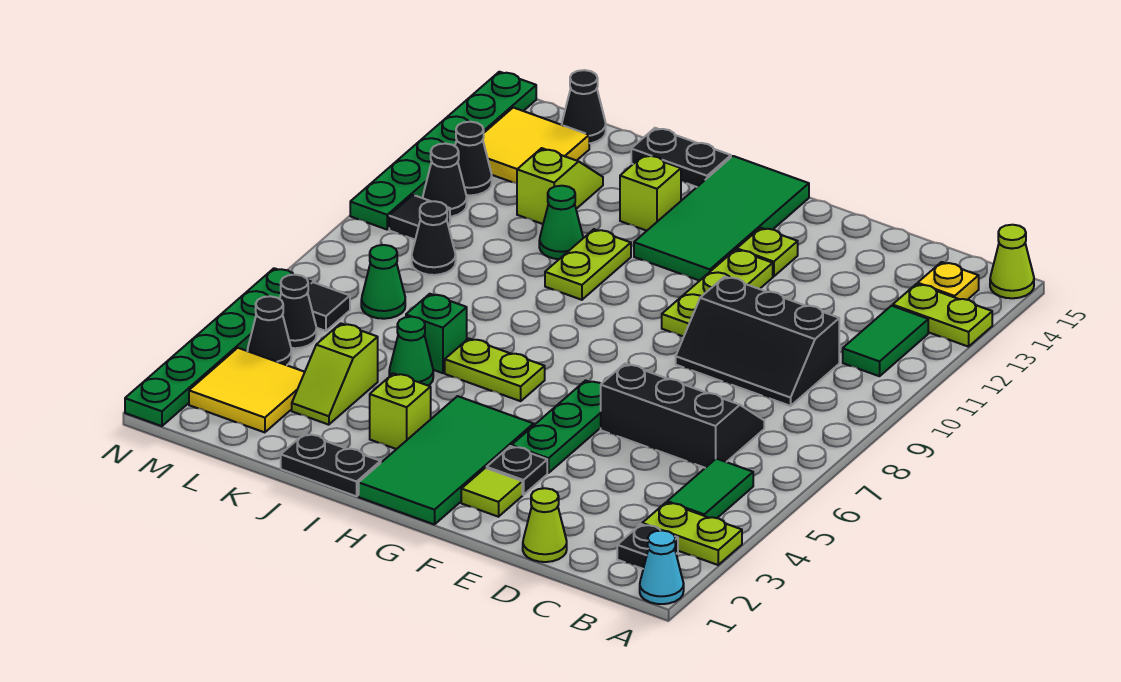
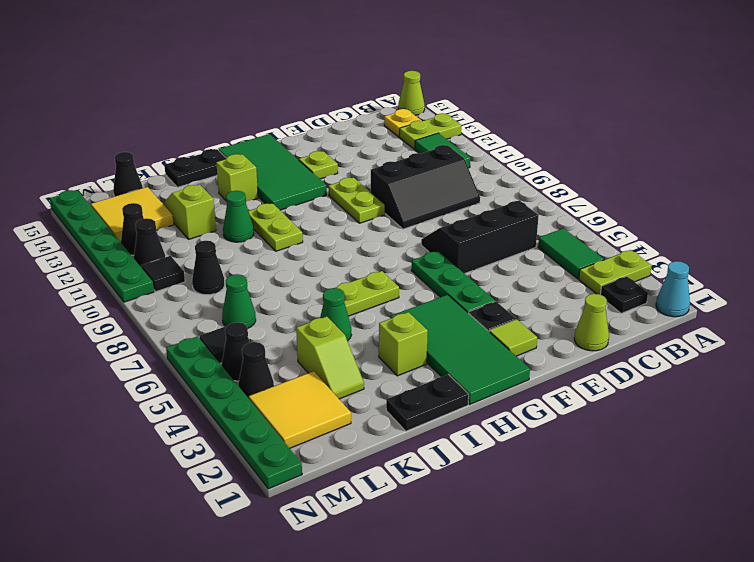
lime plate F10:F12 level 1 -> lime plate F10:F11 level 1
green brick J6 level 1 -> none

